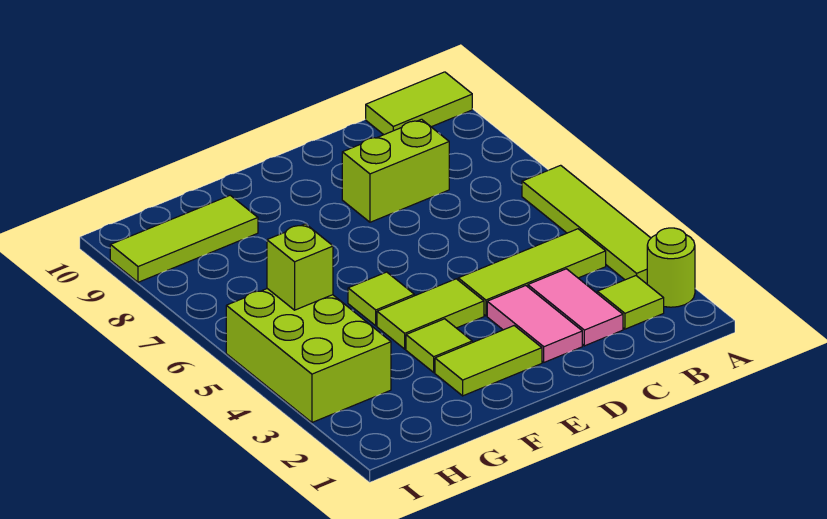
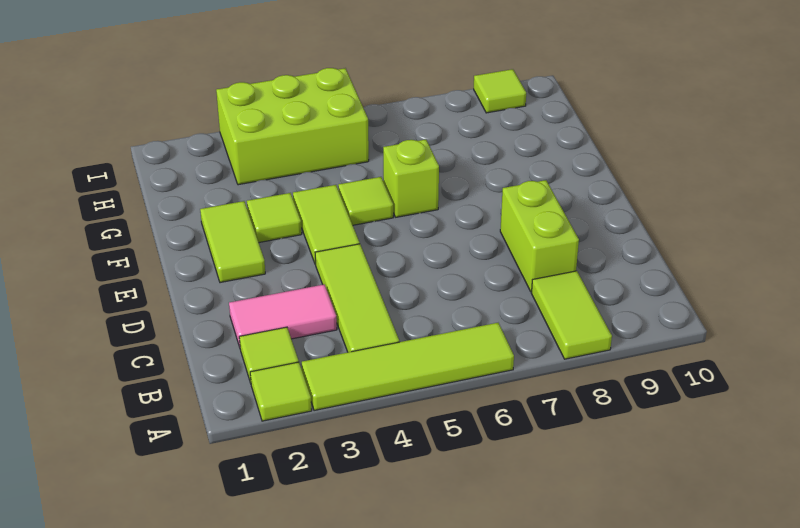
lime round brick A2 level 1 -> lime tile A2 level 1
lime tile A10:B10 level 1 -> lime tile A8:B8 level 1
pink tile D2:D3 level 1 -> none
lime tile G9:I9 level 1 -> lime tile I9 level 1
lime brick H5 level 2 -> lime brick F6 level 1

